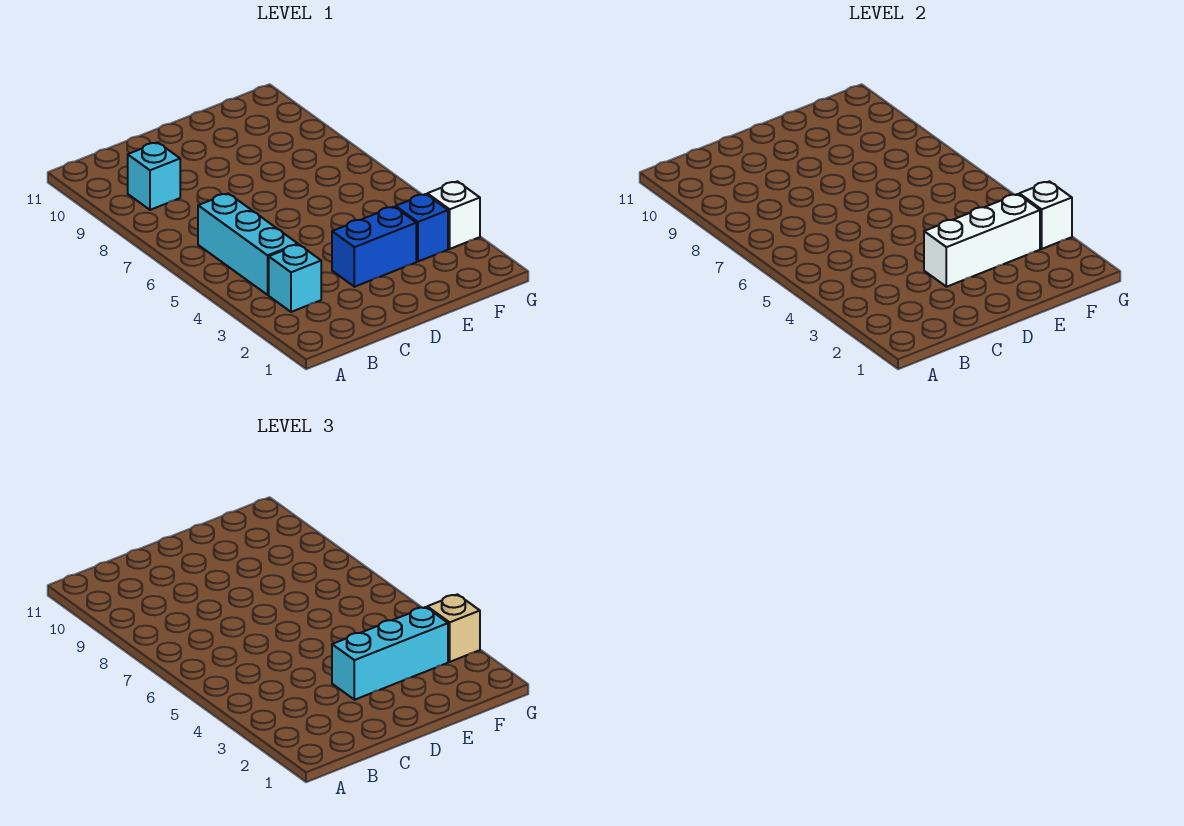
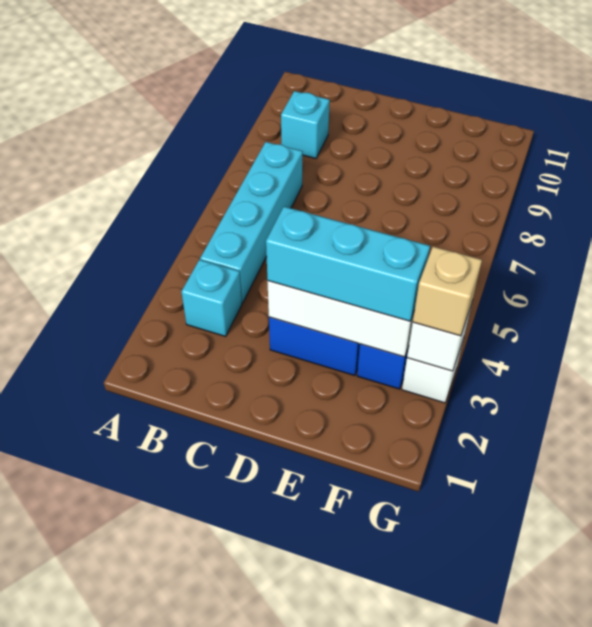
cyan brick B4:B6 level 1 -> cyan brick B4:B7 level 1

